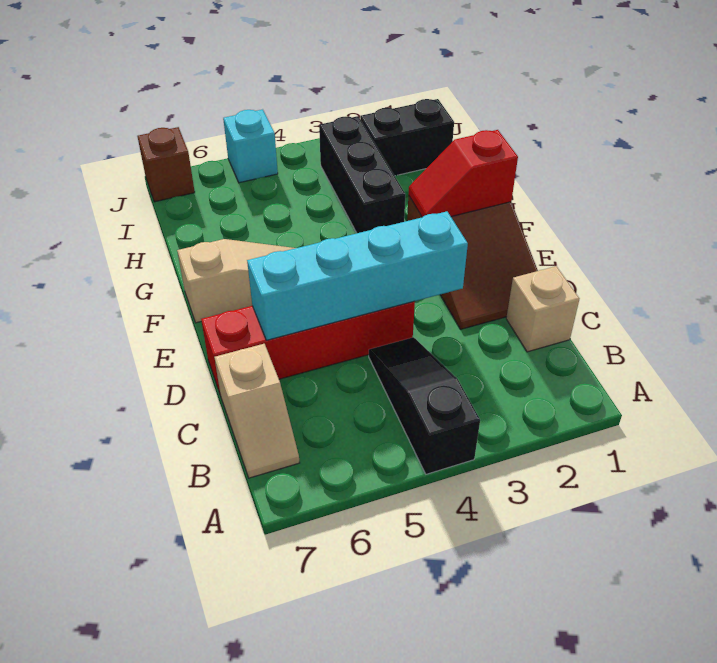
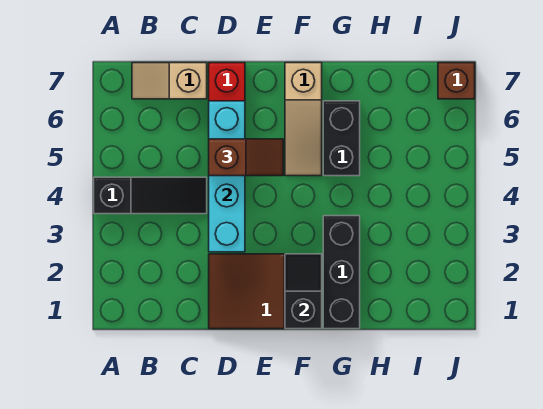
tan brick C1 level 1 -> none
none -> brown slope D5:E5 level 3 top D
red slope F1:F2 level 2 top 1 -> black slope F1:F2 level 2 top 1
black brick G3:I3 level 1 -> black brick G1:G3 level 1
black brick I1:I2 level 1 -> black brick G5:G6 level 1
cyan brick J5 level 1 -> none

